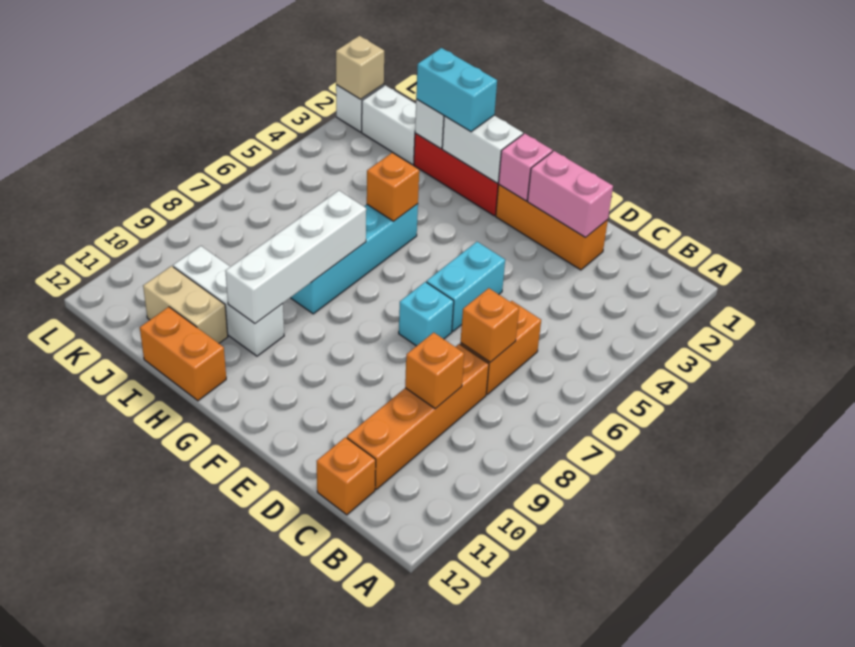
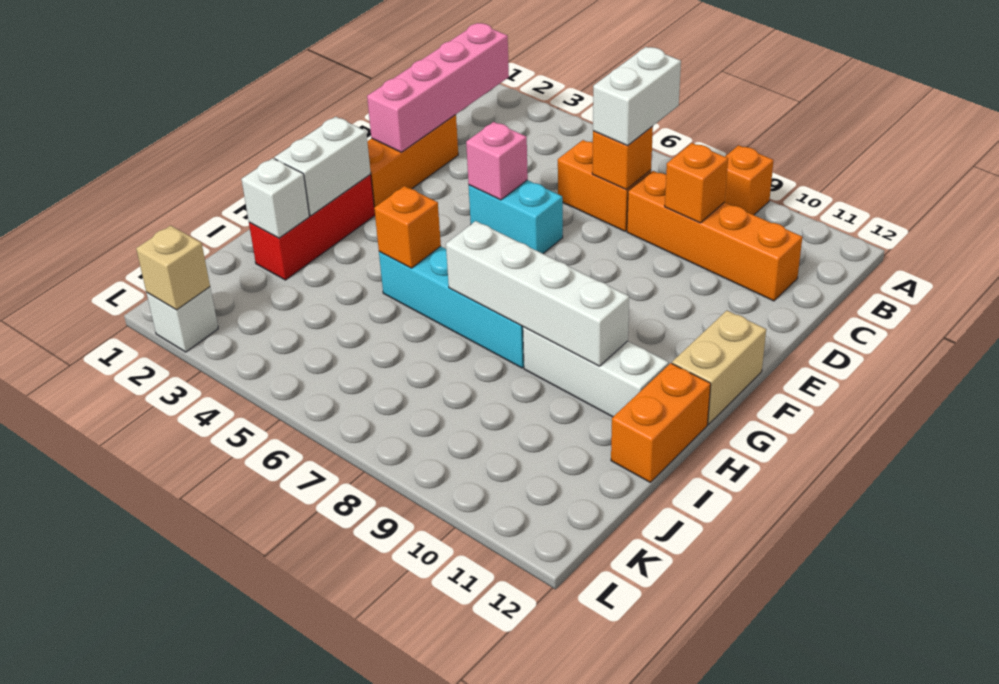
orange brick C12 level 1 -> orange brick A9 level 1
pink brick D2:E2 level 2 -> pink brick B2:E2 level 2
cyan brick E7 level 1 -> none
pink brick F2 level 2 -> pink brick E5 level 2
cyan brick H2:I2 level 3 -> none
white brick H10:J10 level 1 -> white brick H9:H11 level 1
tan brick I11:J11 level 1 -> tan brick F12:G12 level 1
white brick J2:K2 level 1 -> white brick B7:C7 level 3

